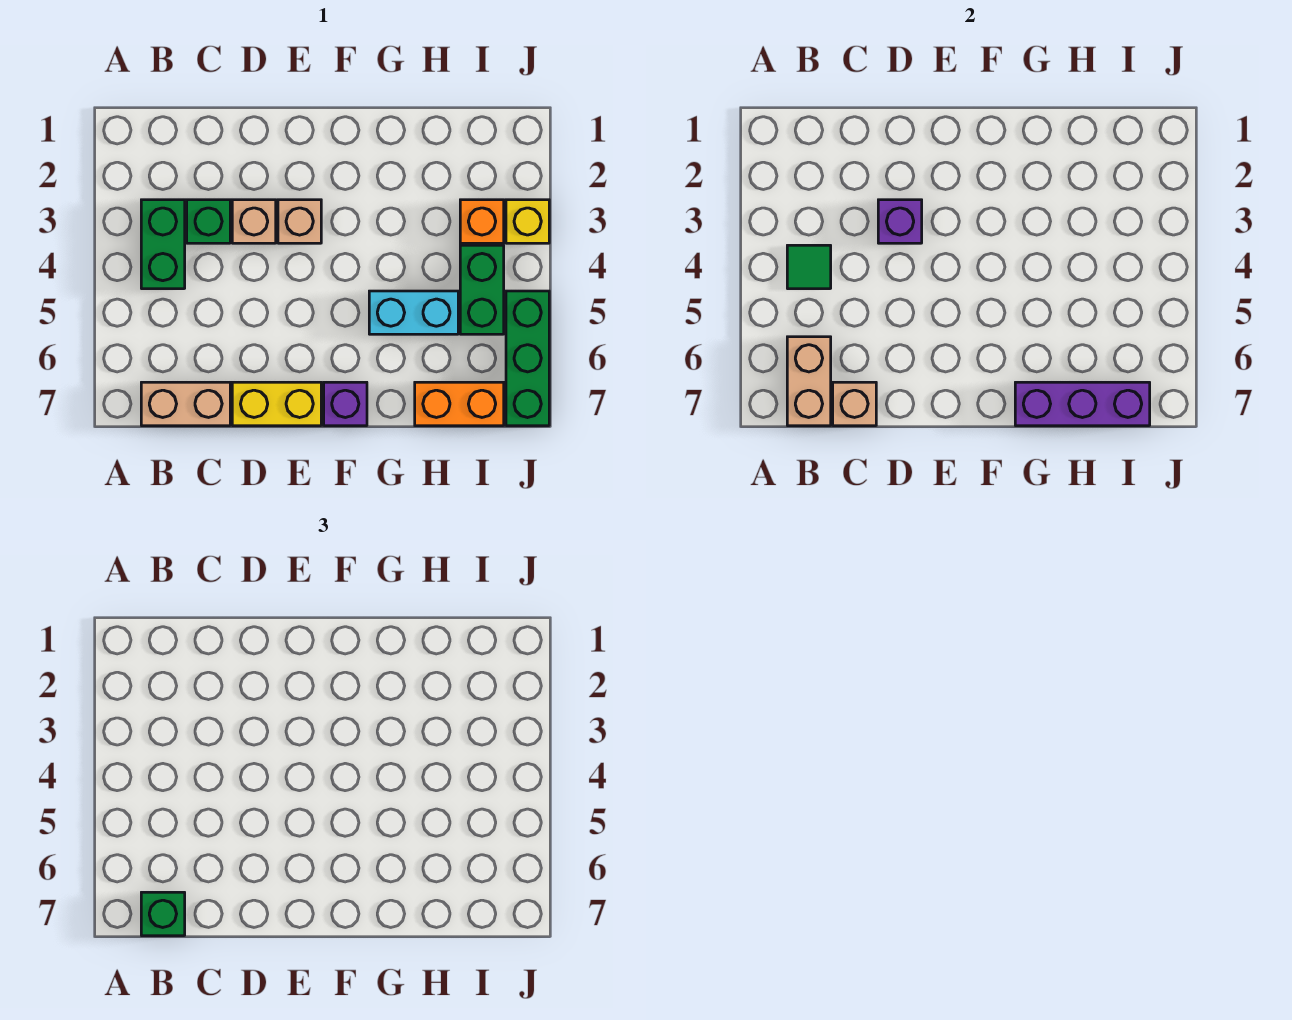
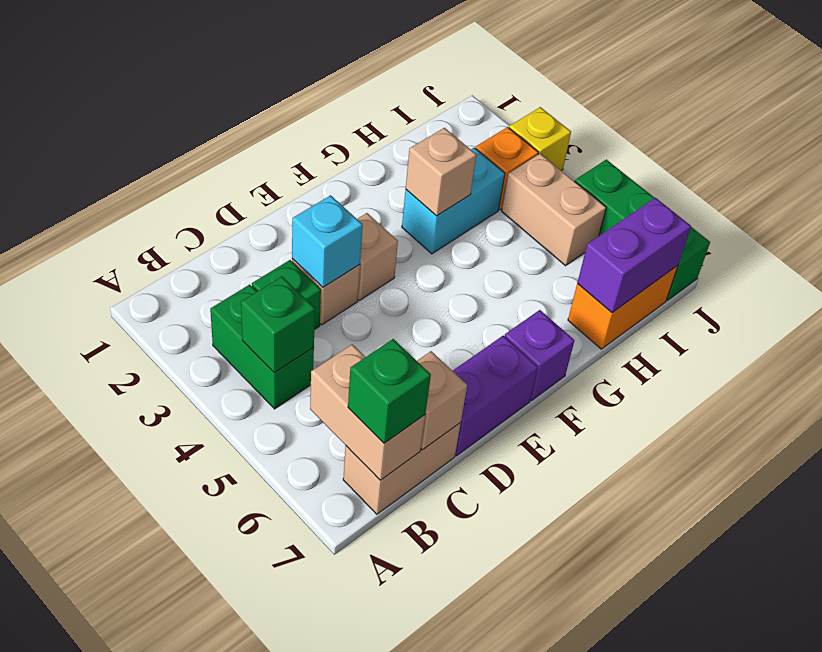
green tile B4 level 2 -> green brick B4 level 2
purple brick D3 level 2 -> cyan brick D3 level 2
yellow brick D7:E7 level 1 -> purple brick D7:E7 level 1
none -> tan brick G3 level 2
cyan brick G5:H5 level 1 -> cyan brick G3:H3 level 1
purple brick G7:I7 level 2 -> purple brick H7:I7 level 2
green brick I4:I5 level 1 -> tan brick I4:I5 level 1

